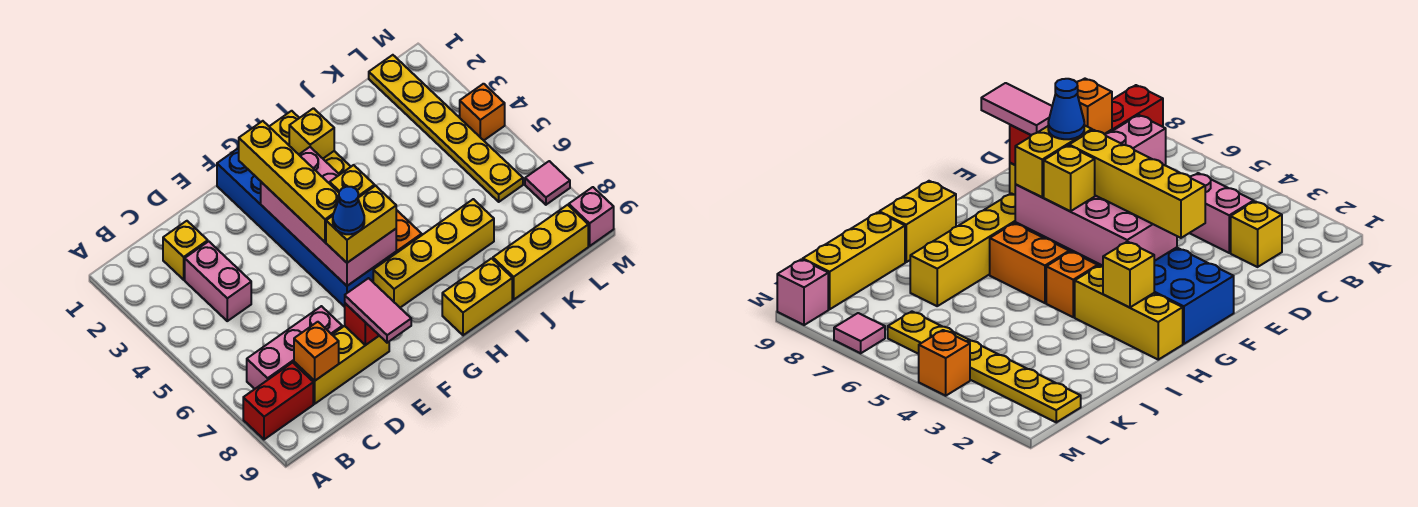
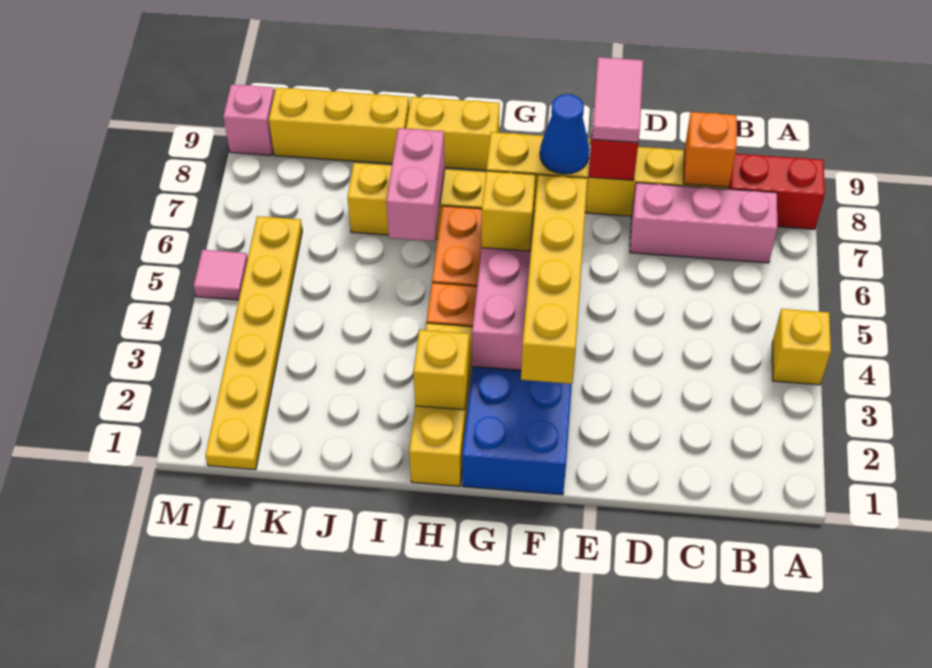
yellow brick C2 level 1 -> yellow brick A4 level 1
pink brick C3:C4 level 1 -> pink brick I6:I7 level 2
orange brick M4 level 1 -> none
pink tile M7 level 1 -> pink tile M5 level 1

